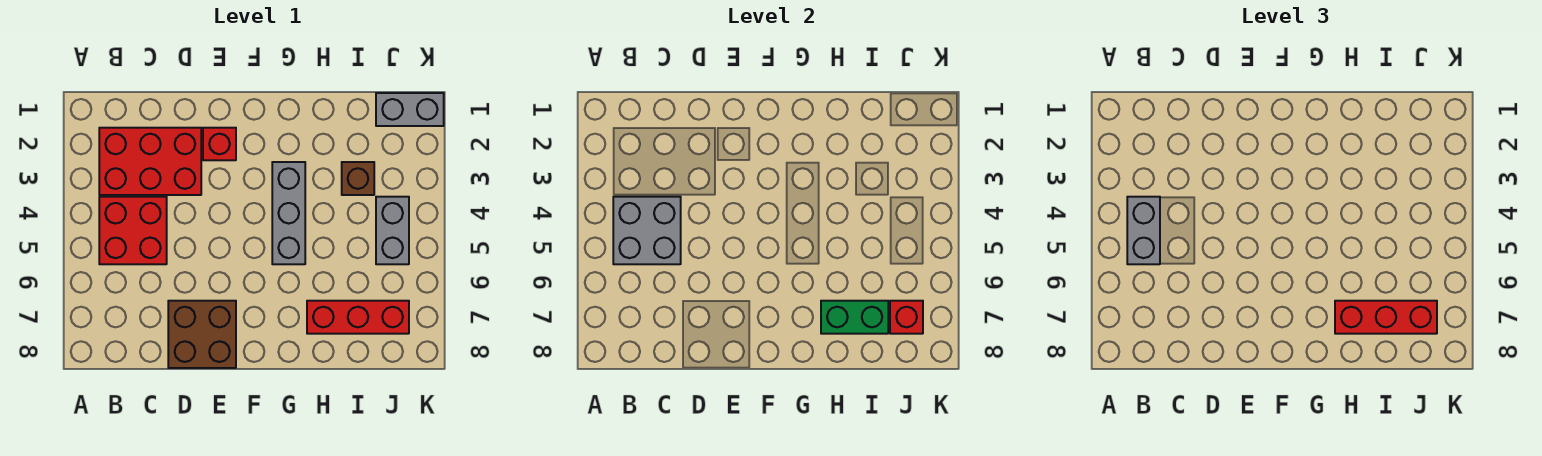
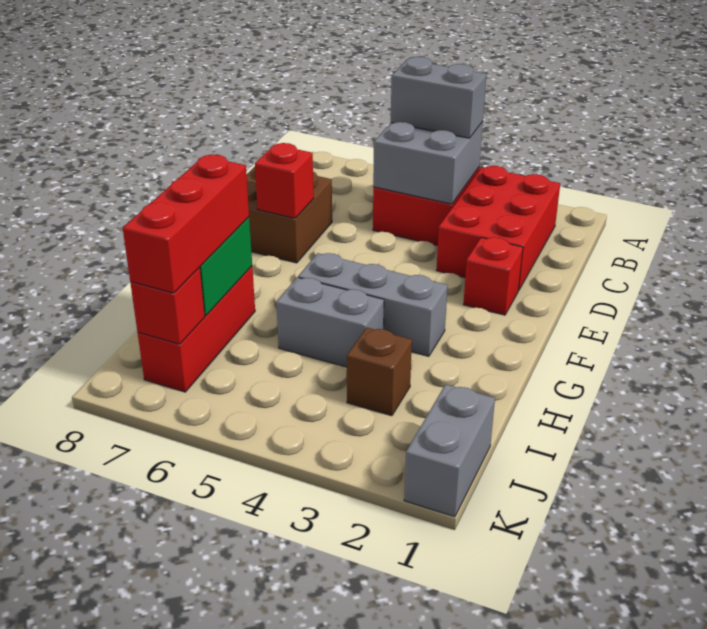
none -> red brick E7 level 2
grey brick J4:J5 level 1 -> grey brick H4:H5 level 1

